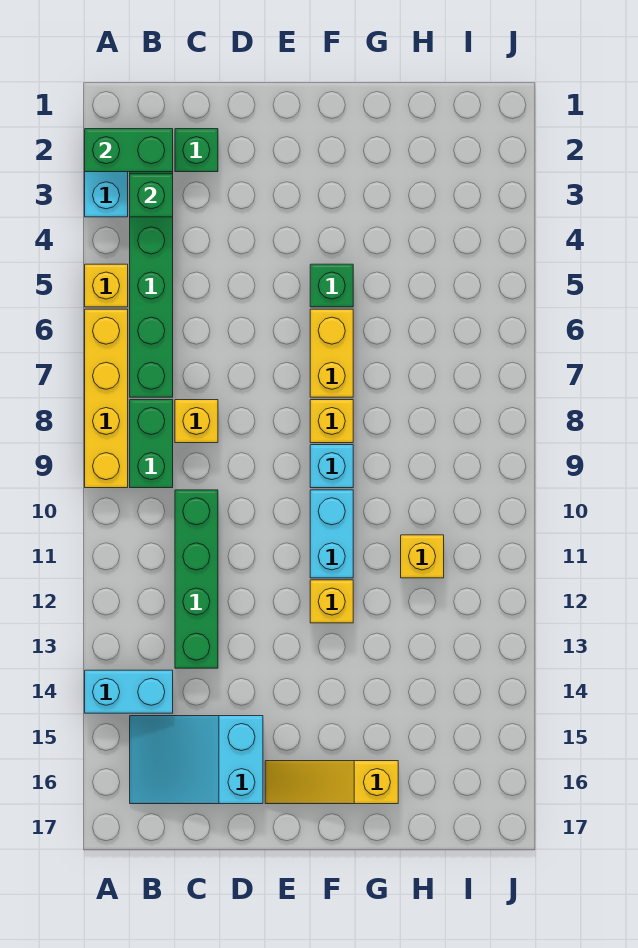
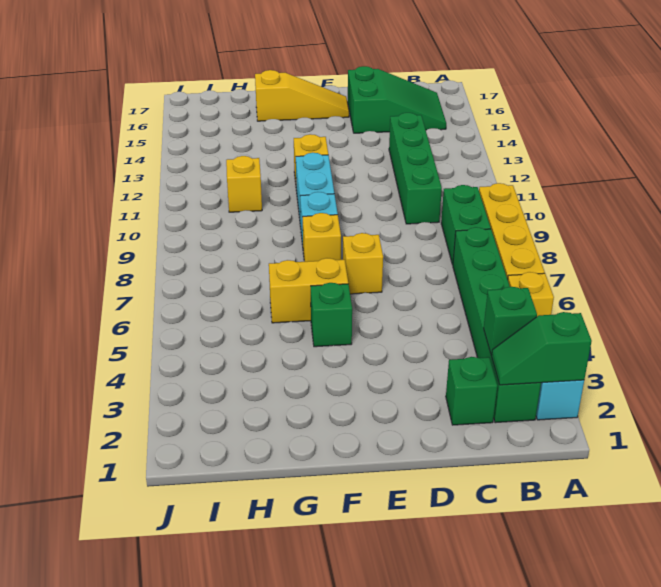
green brick A2:B2 level 2 -> green slope A2:B2 level 2 top A
cyan brick A14:B14 level 1 -> none
cyan slope B15:D16 level 1 top D -> green slope B15:D16 level 1 top D
yellow brick C8 level 1 -> yellow brick E7 level 1
yellow brick F6:F7 level 1 -> yellow brick F6:G6 level 1

